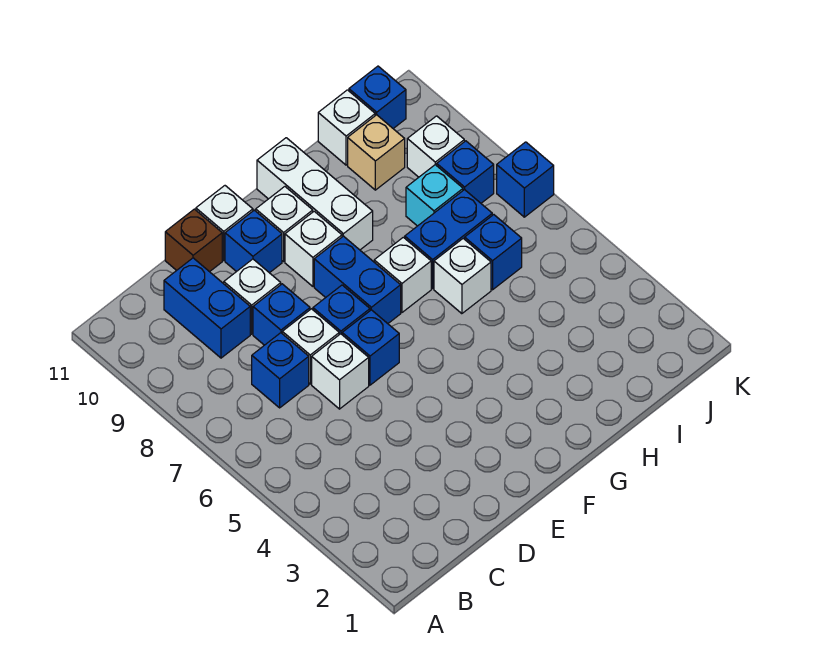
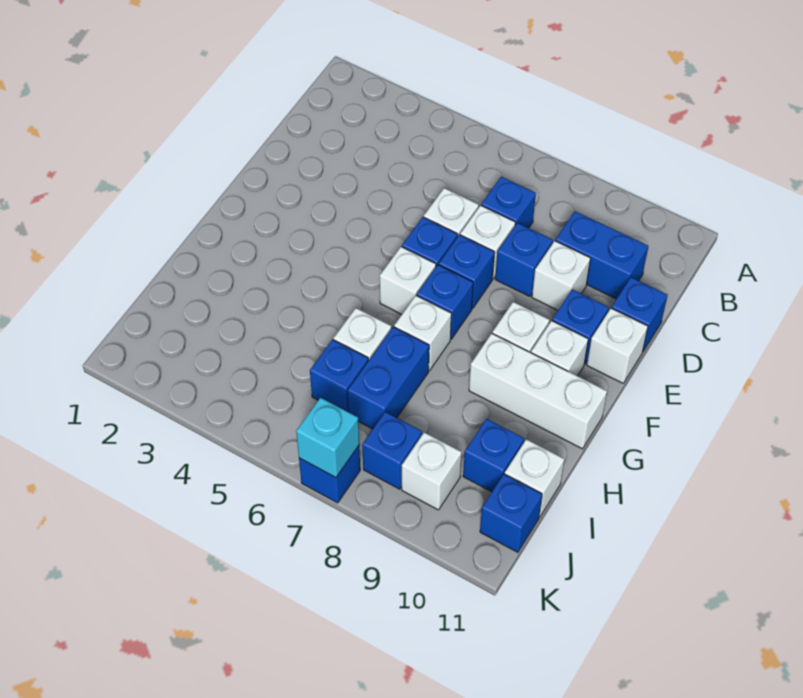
brown brick D11 level 1 -> blue brick D11 level 1
none -> white brick F6 level 1
blue brick F7:F8 level 1 -> blue brick F7 level 1
cyan brick I8 level 1 -> cyan brick K7 level 2
tan brick I10 level 1 -> blue brick I10 level 1

